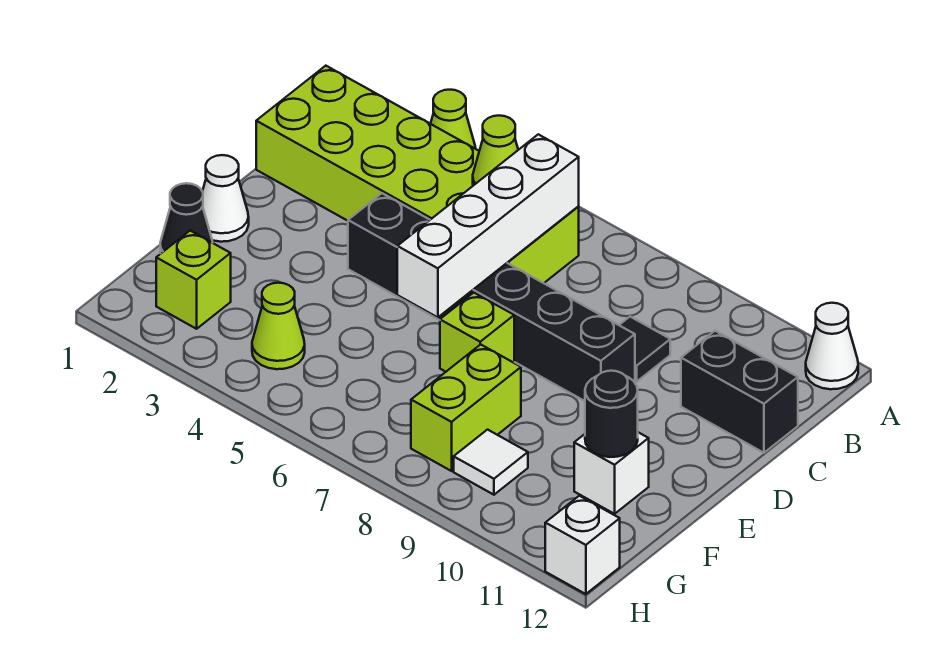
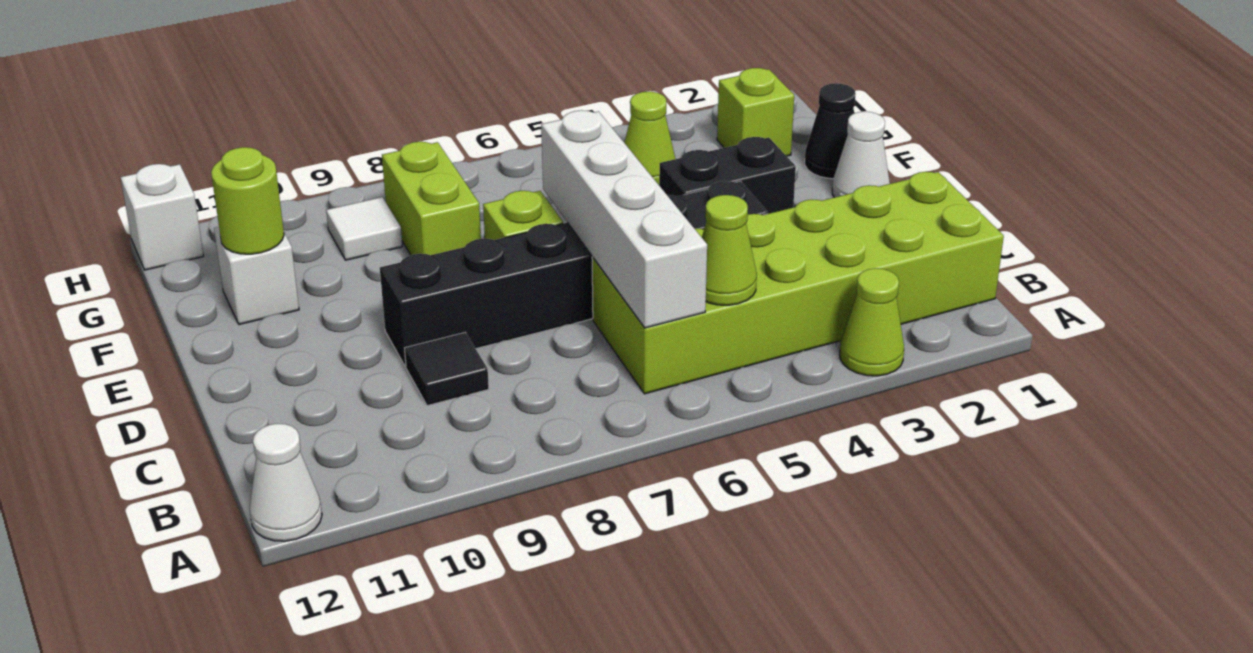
black brick C11:C12 level 1 -> black brick E3:E4 level 1
black round brick F11 level 2 -> lime round brick F11 level 2

